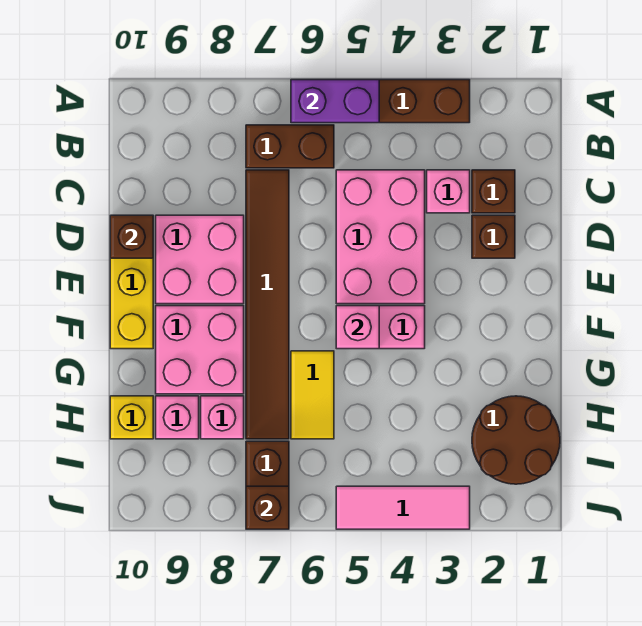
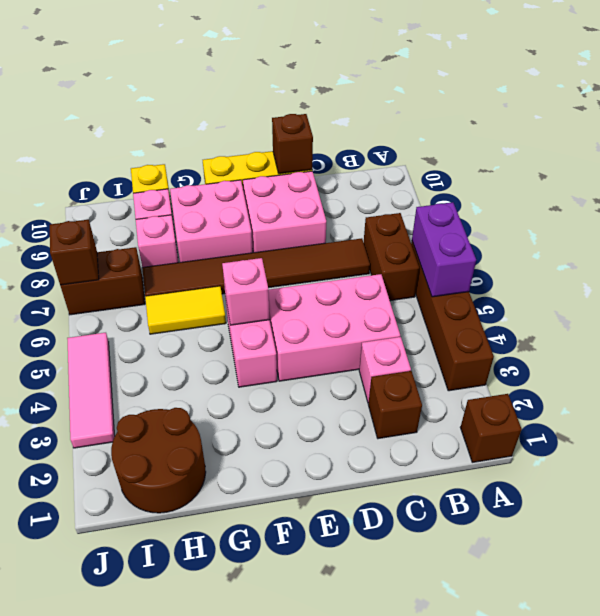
brown brick D2 level 1 -> brown brick A1 level 1

